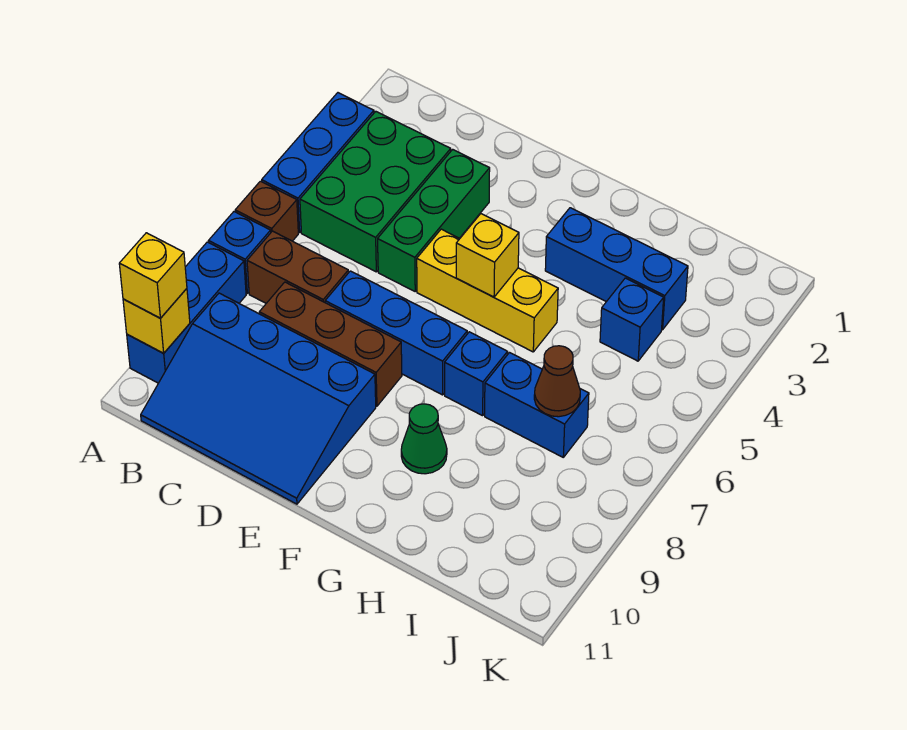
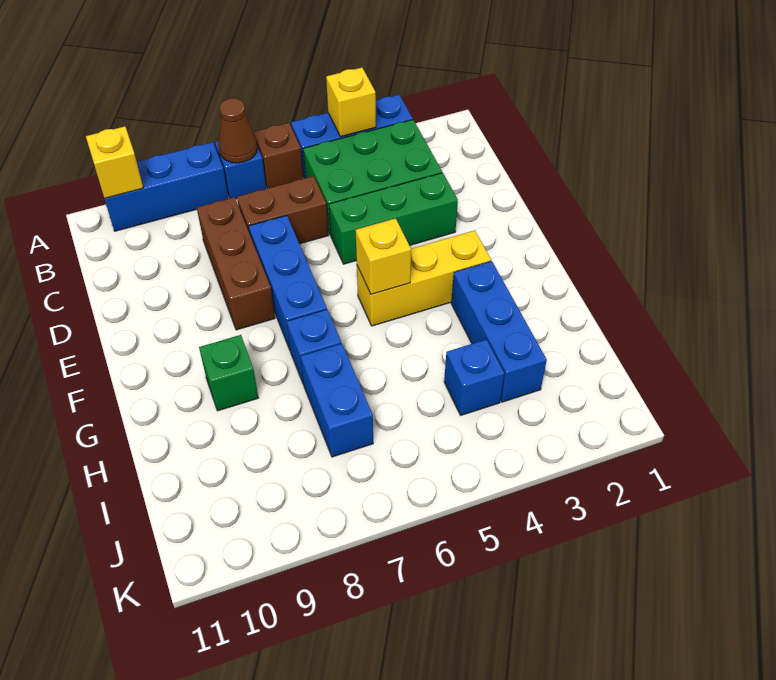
yellow brick A10 level 3 -> yellow brick A4 level 2
brown brick B7:C7 level 1 -> brown brick C6:C7 level 1
blue slope B9:E11 level 1 top 9 -> none
yellow brick E5:G5 level 1 -> yellow brick F3:F5 level 1
green cone G9 level 1 -> green brick G9 level 1
brown cone I7 level 2 -> brown cone A7 level 2

